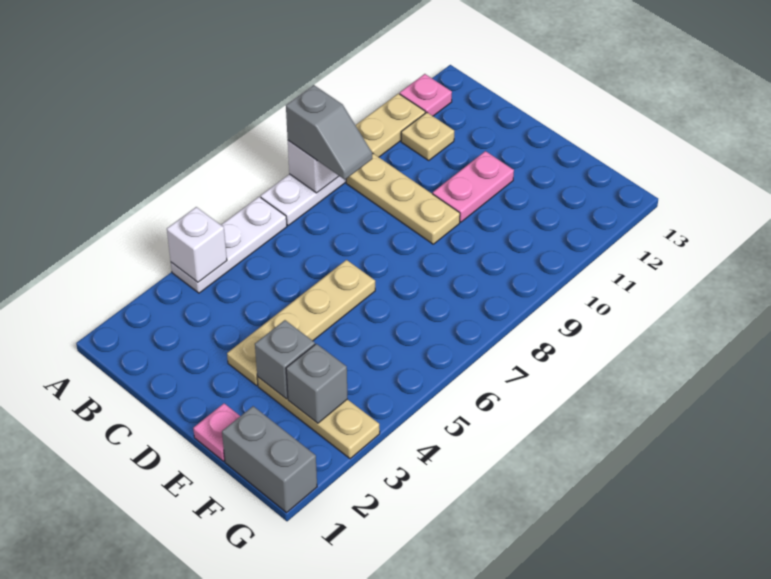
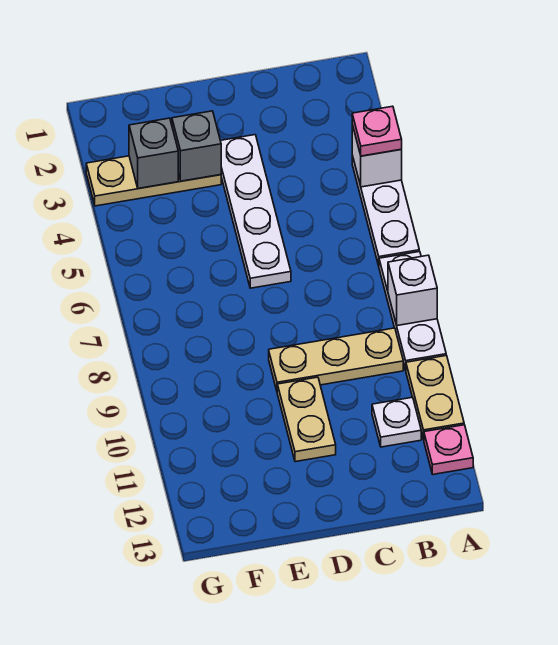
grey slope A8:B8 level 3 top A -> none
tan plate B11 level 1 -> white plate B11 level 1
tan plate D3:D6 level 1 -> white plate D3:D6 level 1
pink plate D10:D11 level 1 -> tan plate D10:D11 level 1
pink plate E1 level 1 -> pink plate A4 level 3
grey brick F1:G1 level 1 -> none

